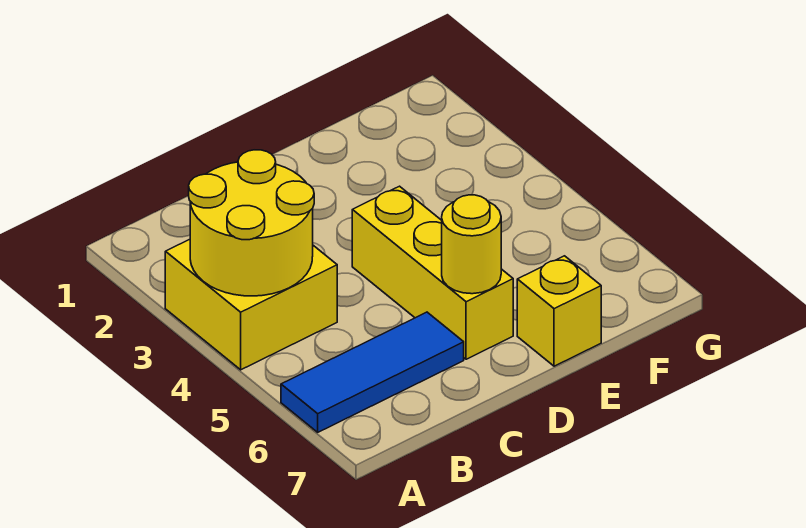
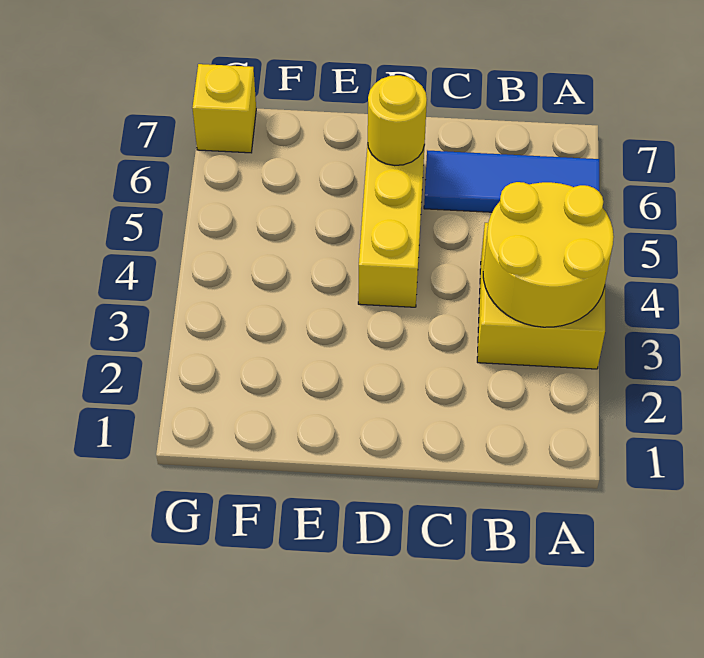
yellow brick E7 level 1 -> yellow brick G7 level 1

